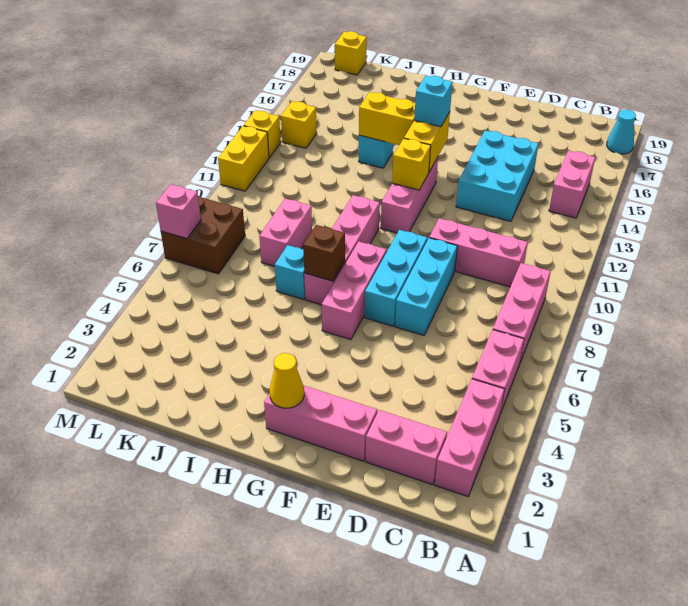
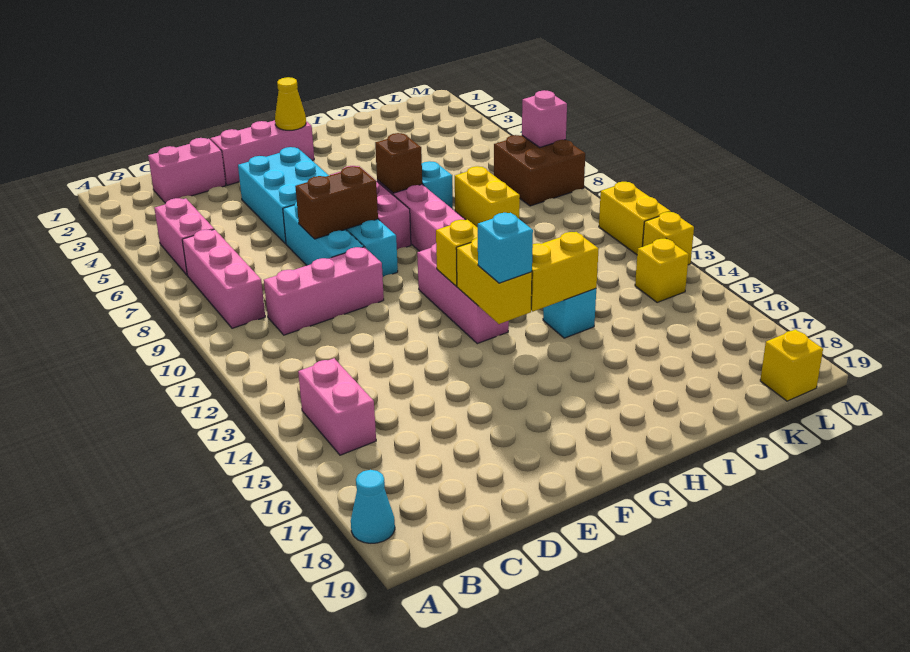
pink brick B2:B4 level 1 -> none
cyan brick D13:E15 level 1 -> cyan brick E4:F6 level 1
none -> brown brick E8:F8 level 2
pink brick J8:J9 level 1 -> yellow brick J8:J9 level 1

